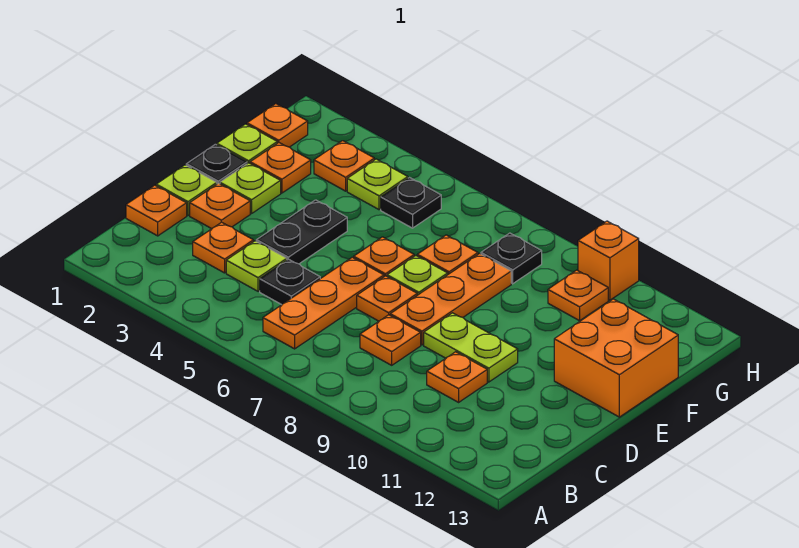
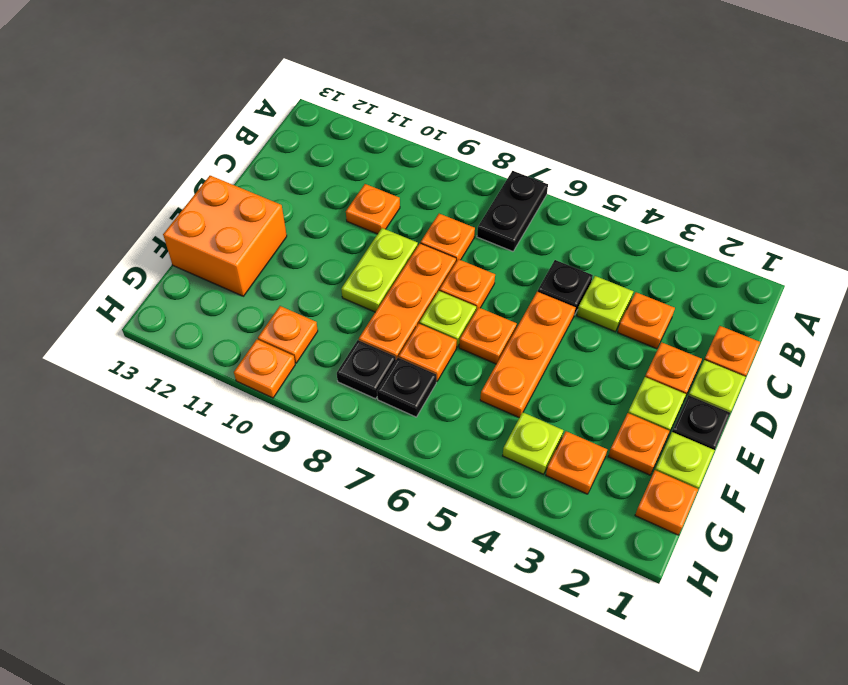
orange plate B6:D6 level 1 -> orange plate D5:F5 level 1
black plate D4:E4 level 1 -> black plate A7:B7 level 1
lime plate D9:D10 level 1 -> lime plate D9:E9 level 1
black plate G5 level 1 -> black plate G7 level 1
orange brick H10 level 1 -> orange plate H10 level 1

